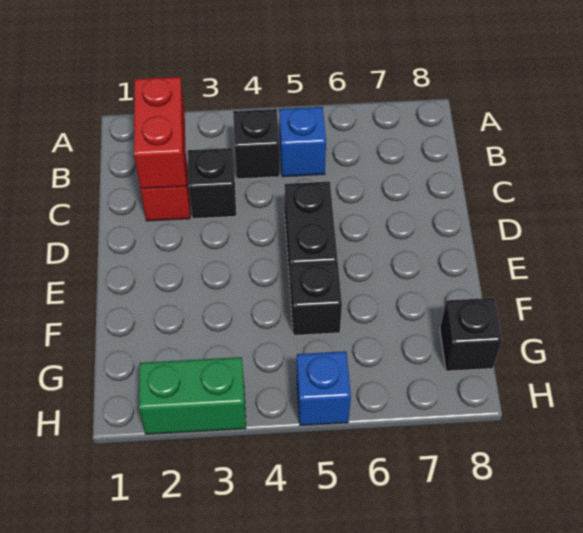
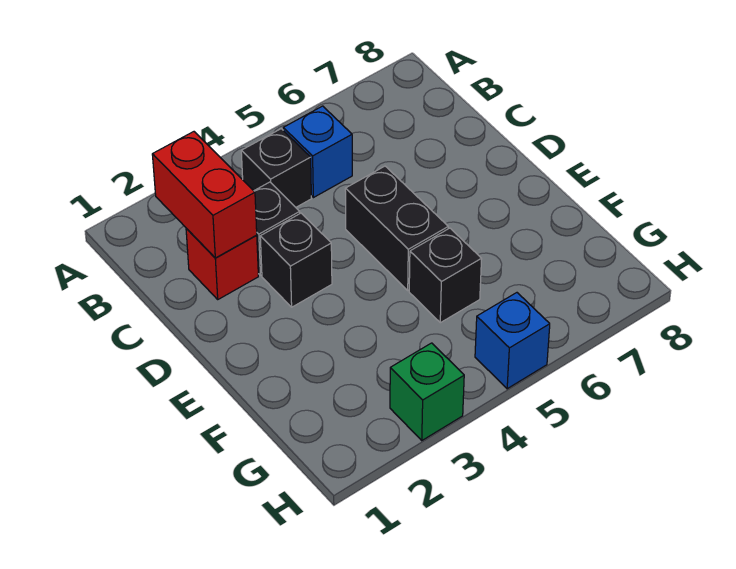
black brick G8 level 1 -> black brick D3 level 1
green brick H2:H3 level 1 -> green brick H3 level 1

